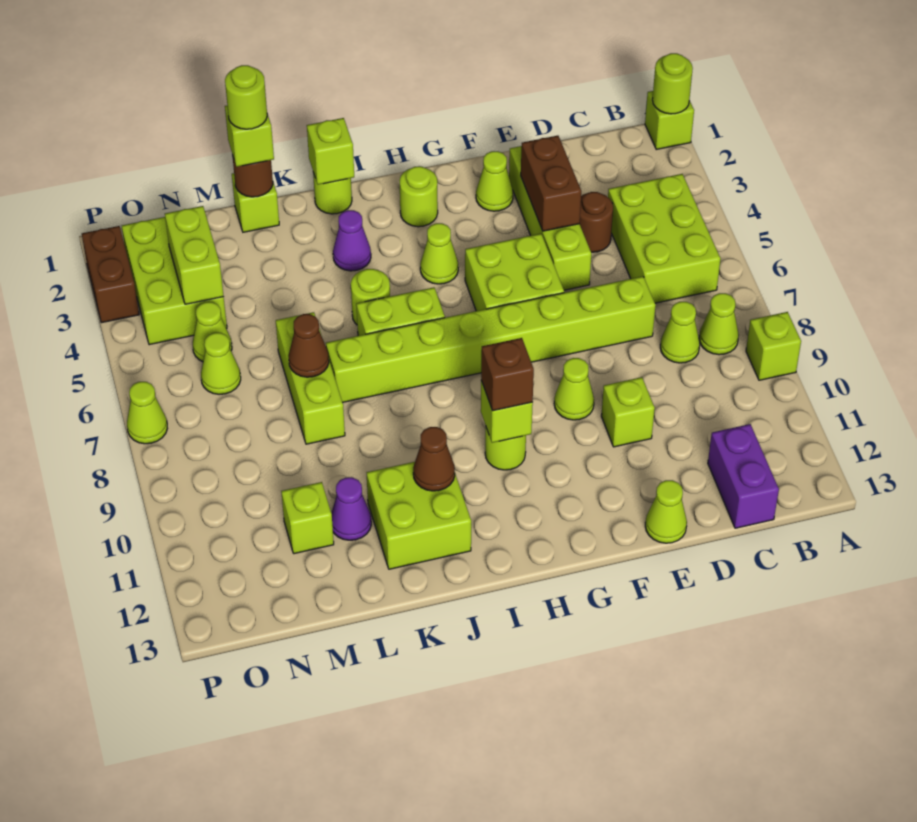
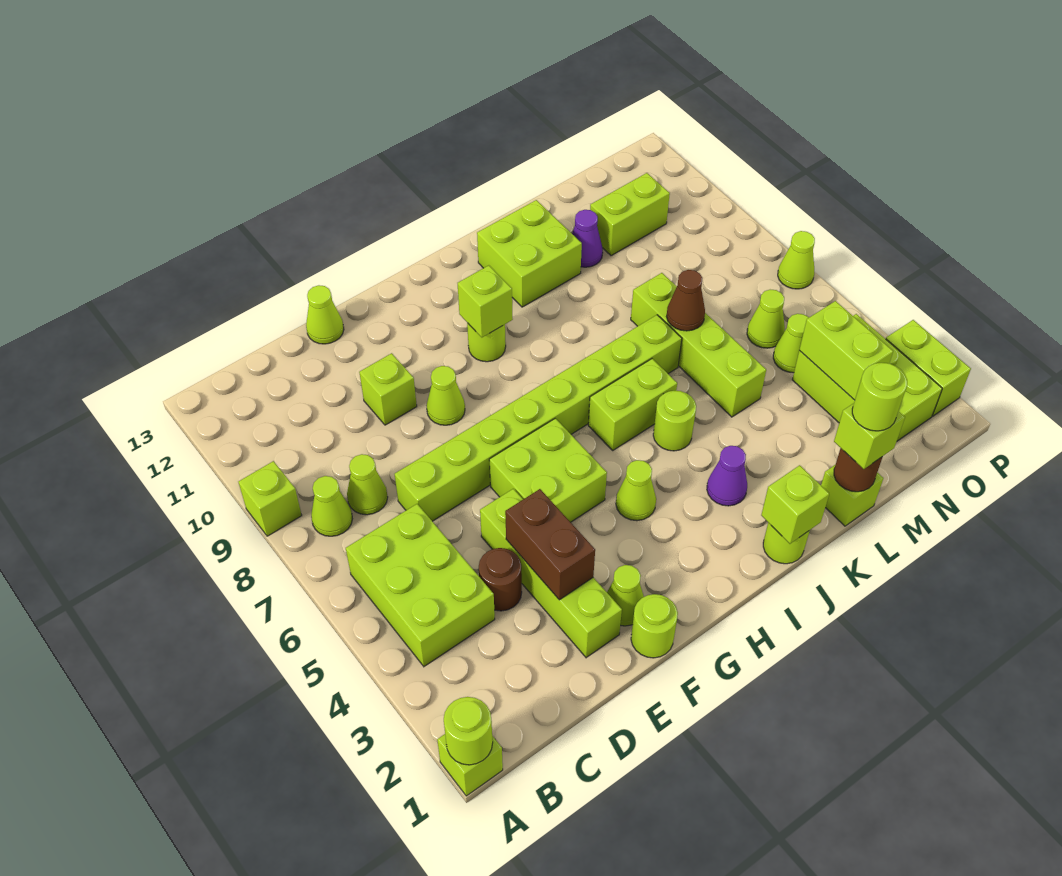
purple brick C12:C13 level 1 -> none
lime round brick H2 level 1 -> lime round brick F1 level 1
brown brick H10 level 3 -> none
brown cone J11 level 2 -> none
lime brick L6:L8 level 1 -> lime brick L5:L8 level 1
lime brick M11 level 1 -> lime brick M11:N11 level 1
brown brick P2:P3 level 1 -> lime brick P2:P3 level 1

